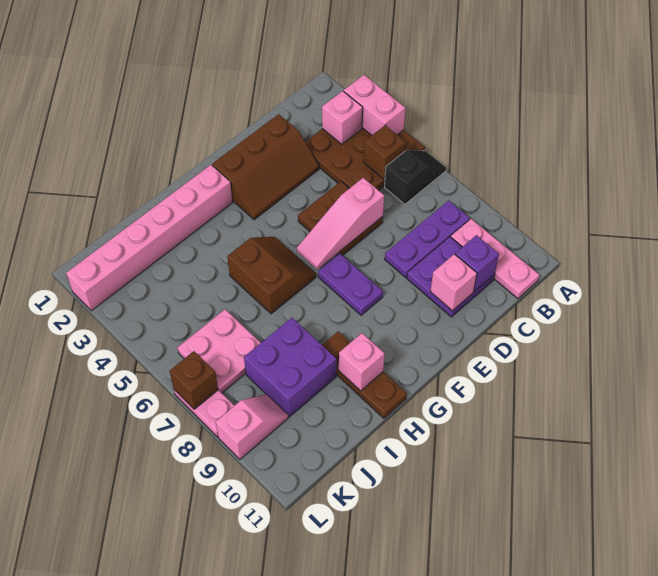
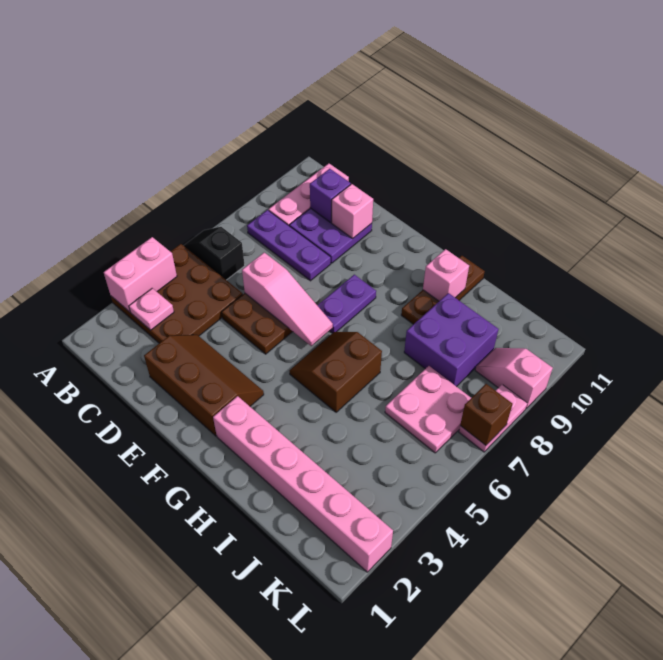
pink brick B3 level 2 -> pink plate B3 level 2
brown brick B5 level 2 -> none

